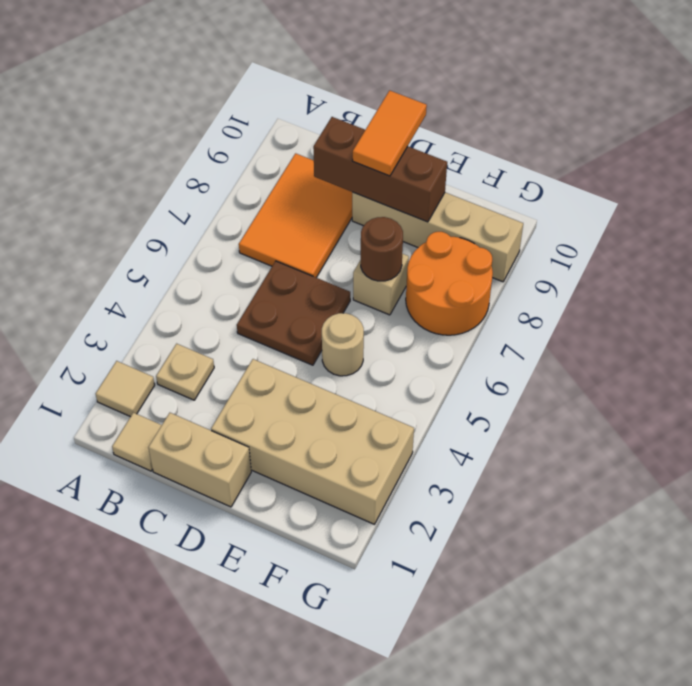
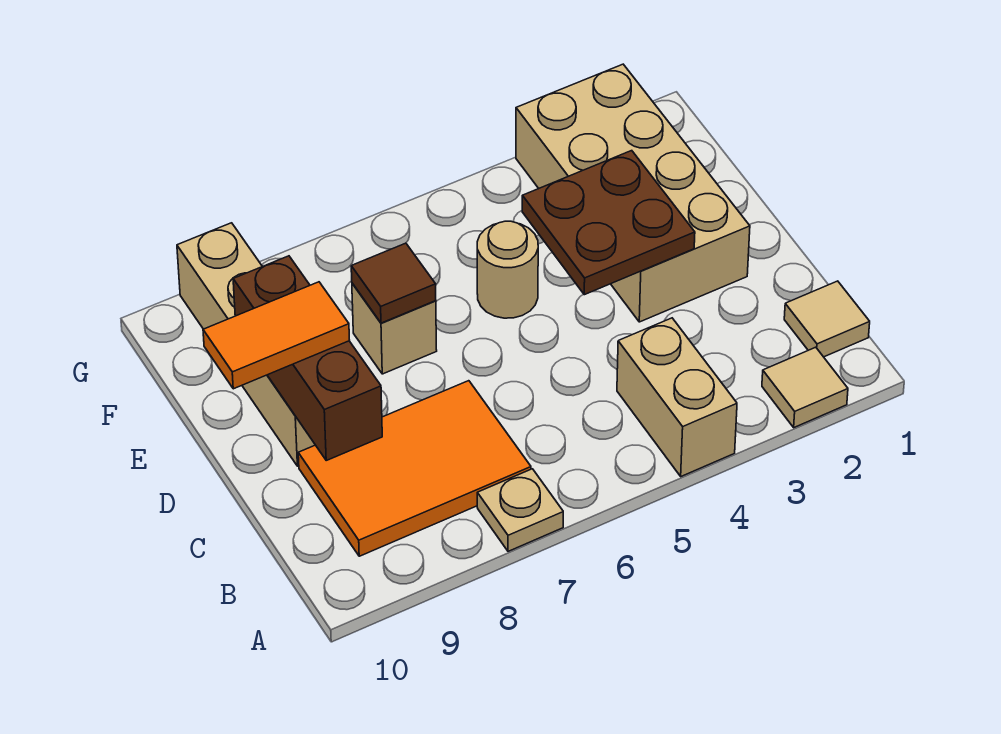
tan plate B3 level 1 -> tan plate A7 level 1
tan brick C1:D1 level 1 -> tan brick A4:B4 level 1
brown plate C5:D6 level 1 -> brown plate D3:E4 level 2
brown round brick E7 level 2 -> brown tile E7 level 2
orange round brick F7:G8 level 1 -> none

